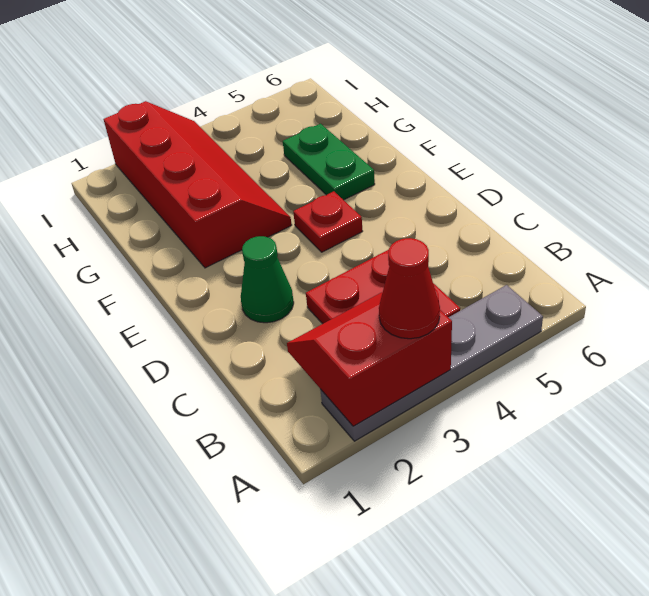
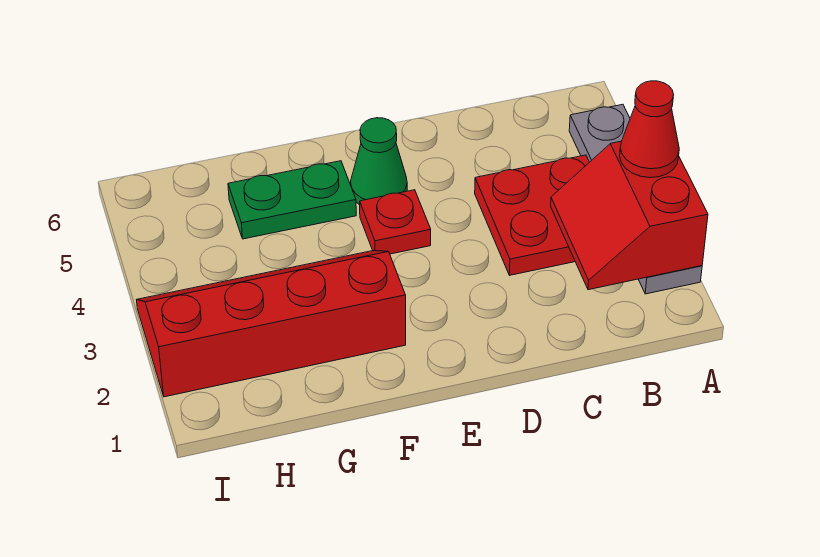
green cone D2 level 1 -> green cone E5 level 1

